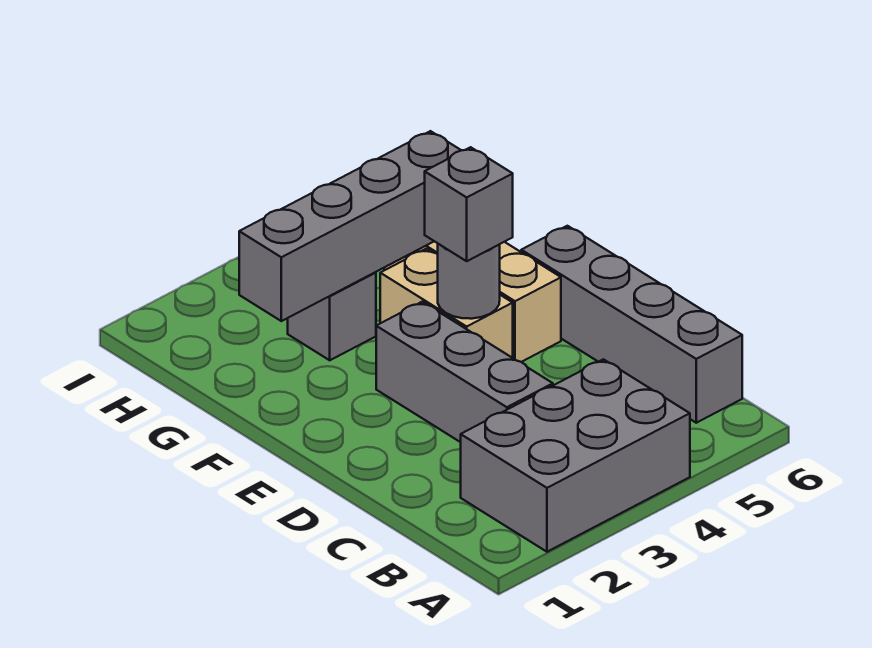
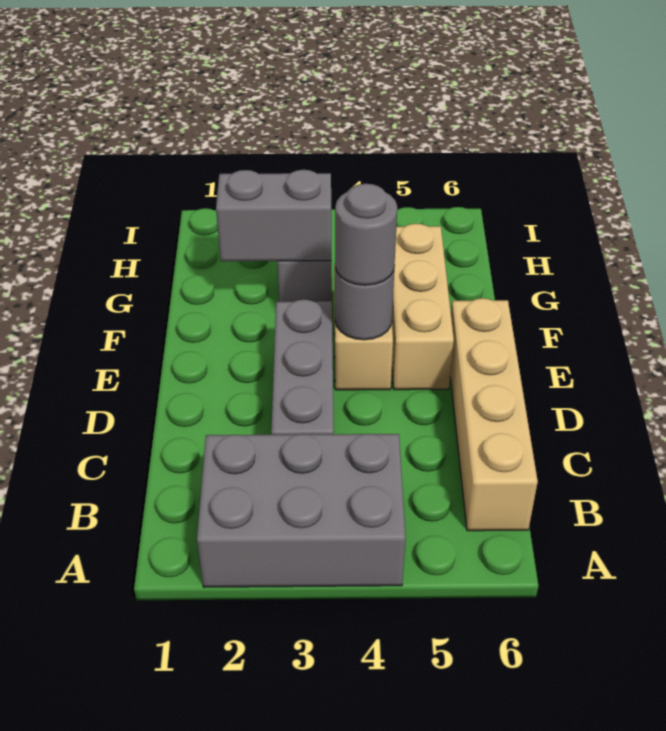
grey brick B6:E6 level 1 -> tan brick B6:E6 level 1
grey brick E4 level 3 -> grey round brick E4 level 3
grey brick G2:G5 level 2 -> grey brick G2:G3 level 2

